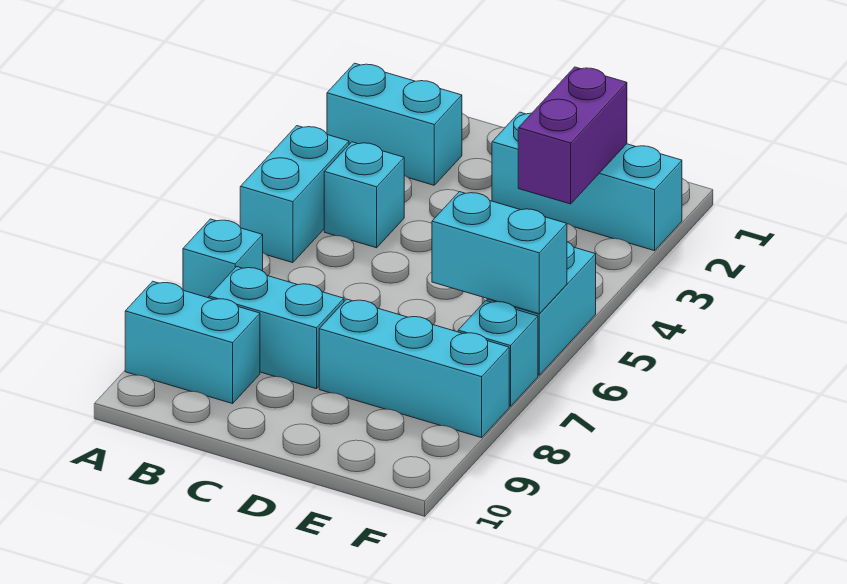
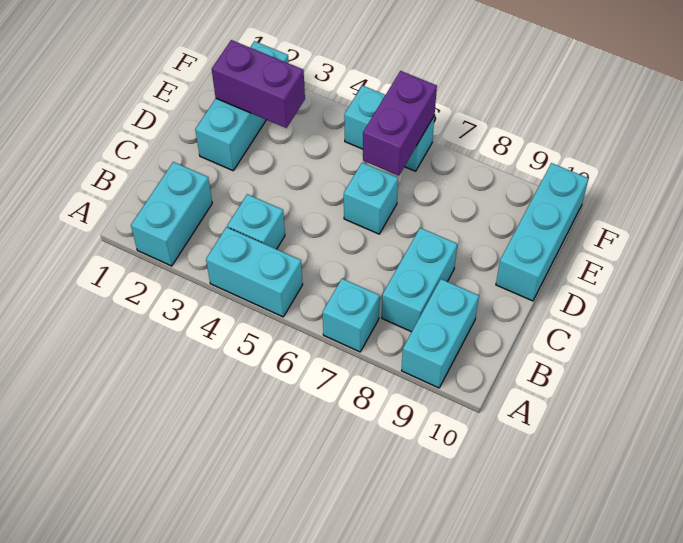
cyan brick D8:F8 level 1 -> cyan brick D10:F10 level 1
cyan brick E6:F6 level 2 -> purple brick E6:F6 level 2
cyan brick F7 level 1 -> cyan brick D6 level 1

